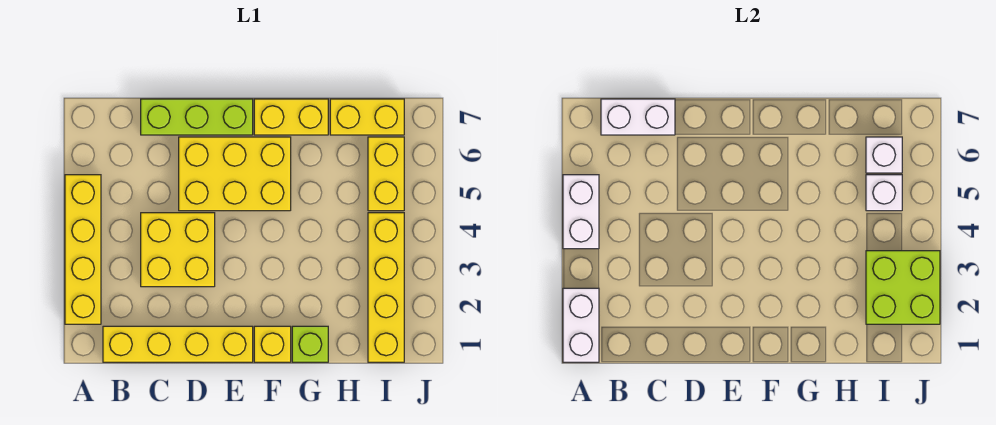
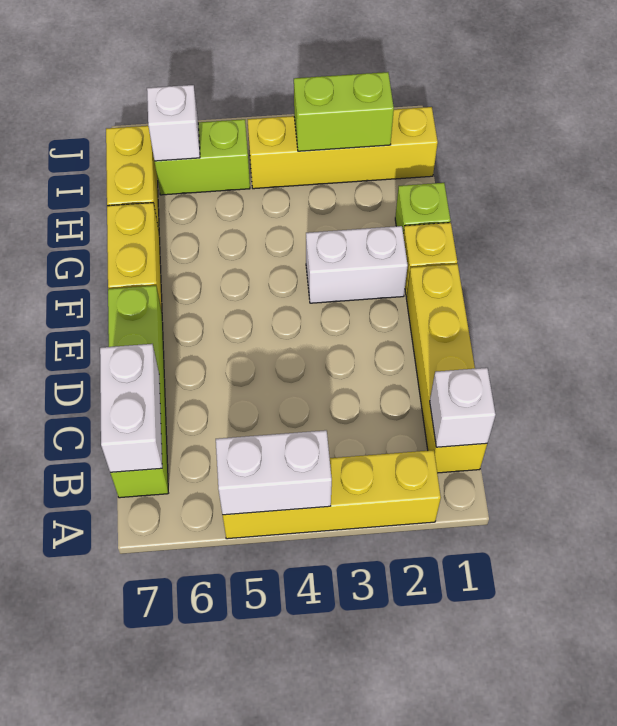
white brick A1:A2 level 2 -> white brick F2:F3 level 1
yellow brick C3:D4 level 1 -> none
lime brick C7:E7 level 1 -> lime brick B7:E7 level 1
yellow brick D5:F6 level 1 -> none
lime brick I2:J3 level 2 -> lime brick I2:I3 level 2
yellow brick I5:I6 level 1 -> lime brick I5:I6 level 1
white brick I5 level 2 -> white brick B1 level 2

